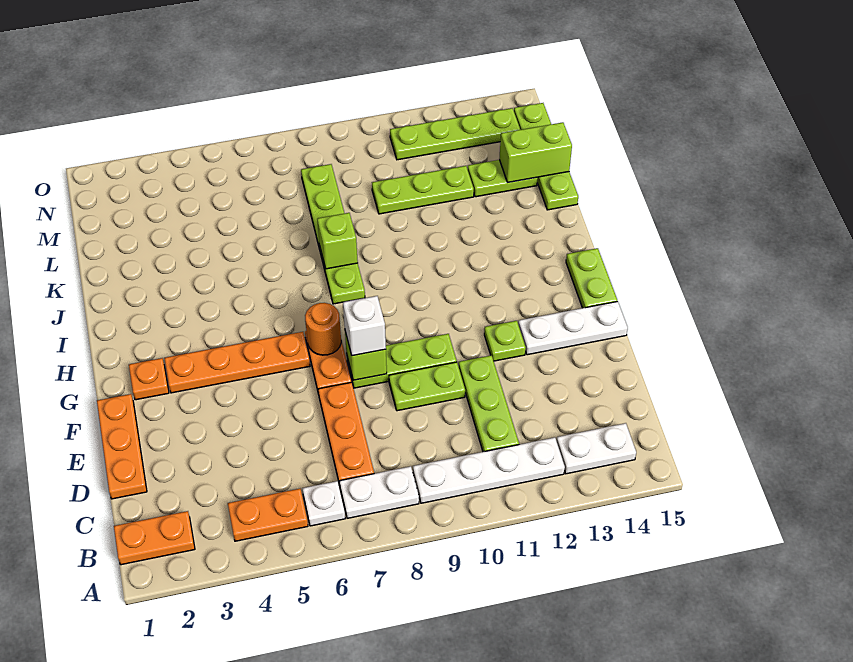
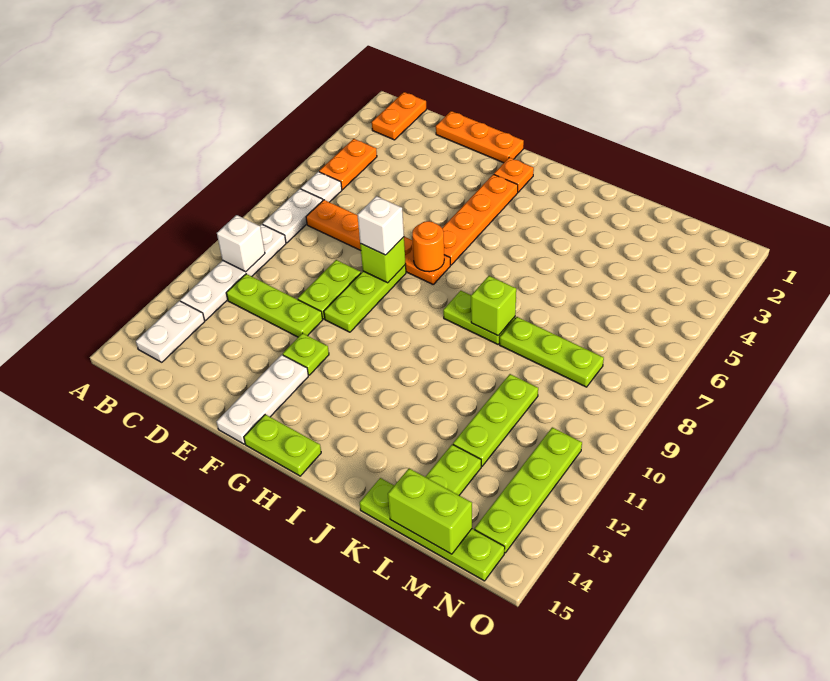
none -> white brick B10 level 2
lime brick L14:L15 level 2 -> lime brick L15:M15 level 2

